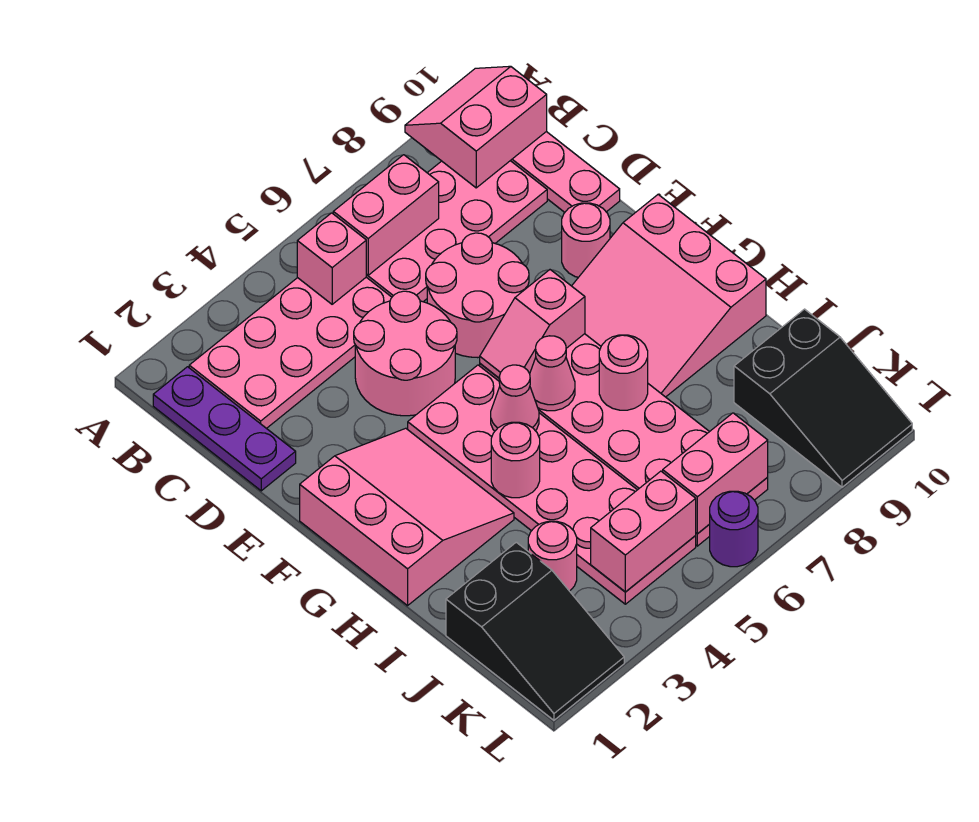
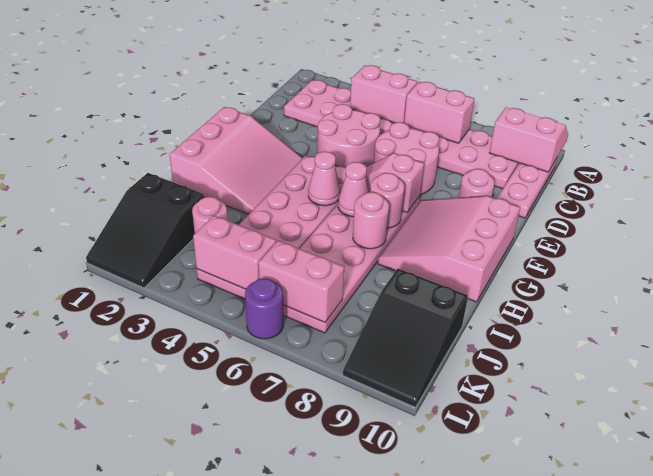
purple plate B1:D1 level 1 -> none
pink brick B5 level 2 -> pink brick B4:B5 level 2
pink round brick H4 level 2 -> pink round brick G7 level 2

